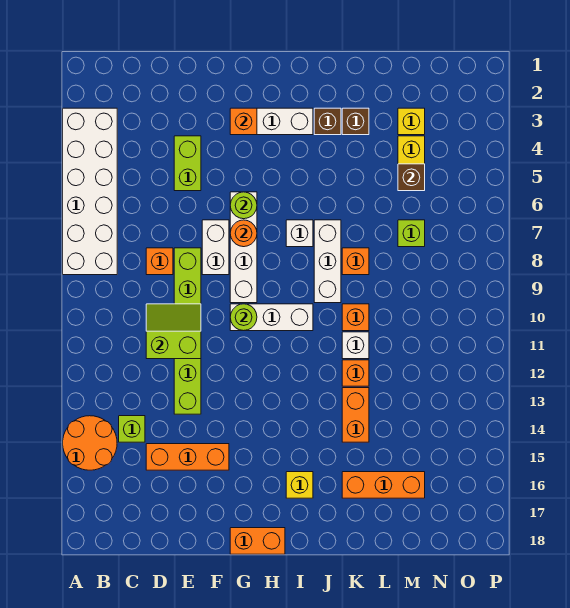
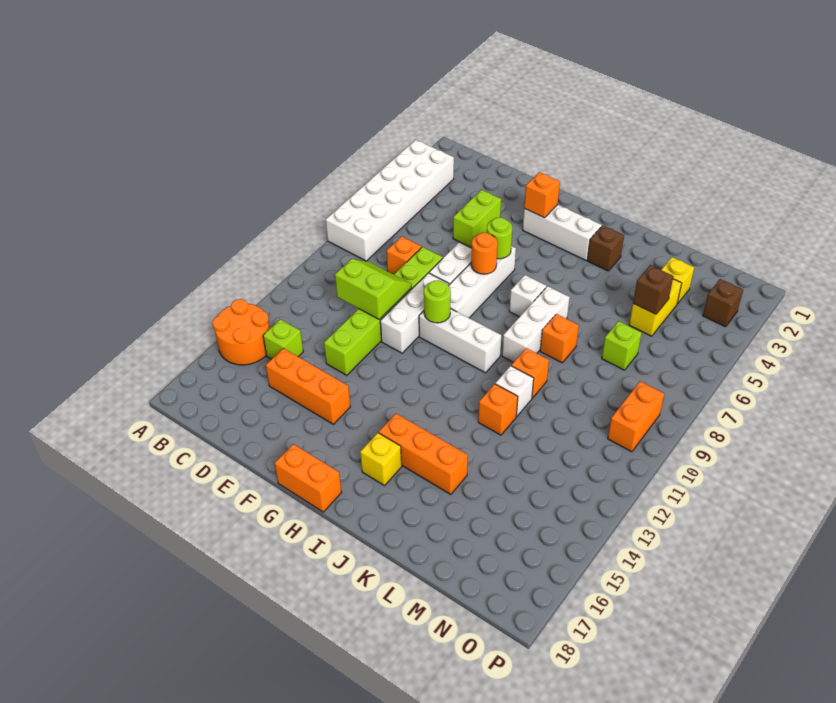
none -> white brick F9:F11 level 1
brown brick K3 level 1 -> brown brick O3 level 1
orange brick K13:K14 level 1 -> orange brick O9:O10 level 1
orange brick K16:M16 level 1 -> orange brick I15:K15 level 1

